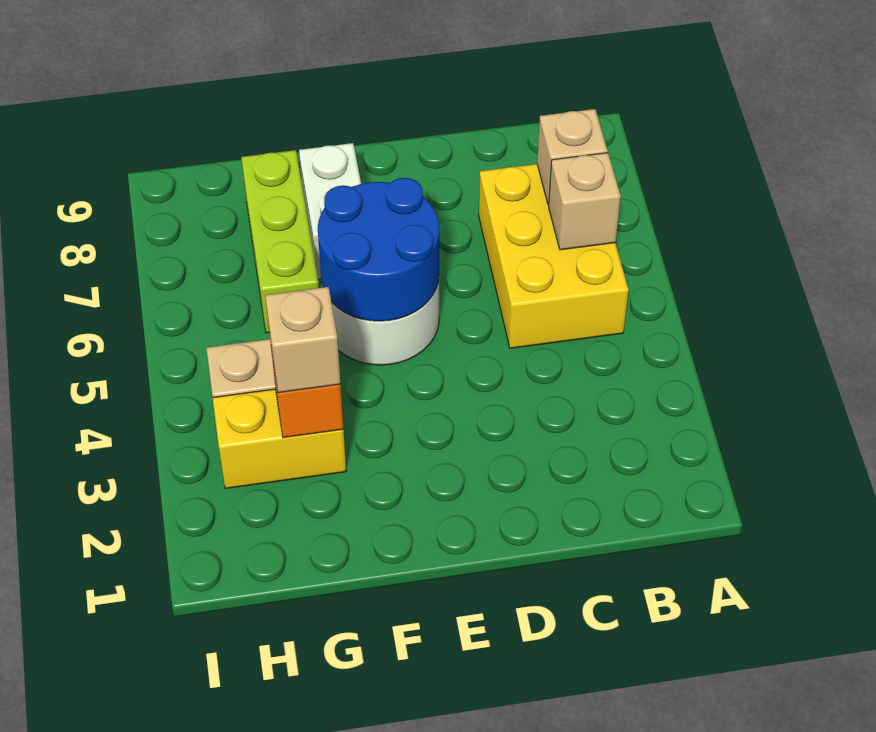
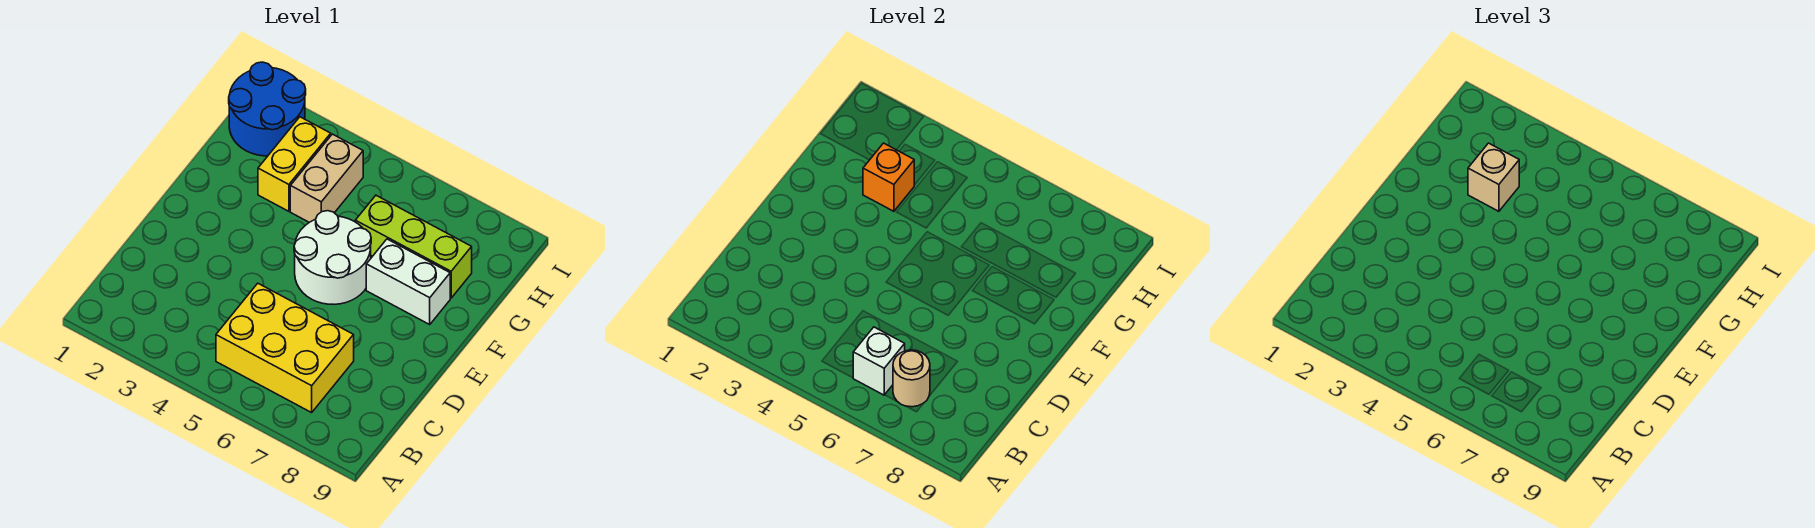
tan brick B6 level 2 -> white brick B6 level 2
tan brick B7 level 2 -> tan round brick B7 level 2
blue round brick E5:F6 level 2 -> blue round brick H1:I2 level 1

